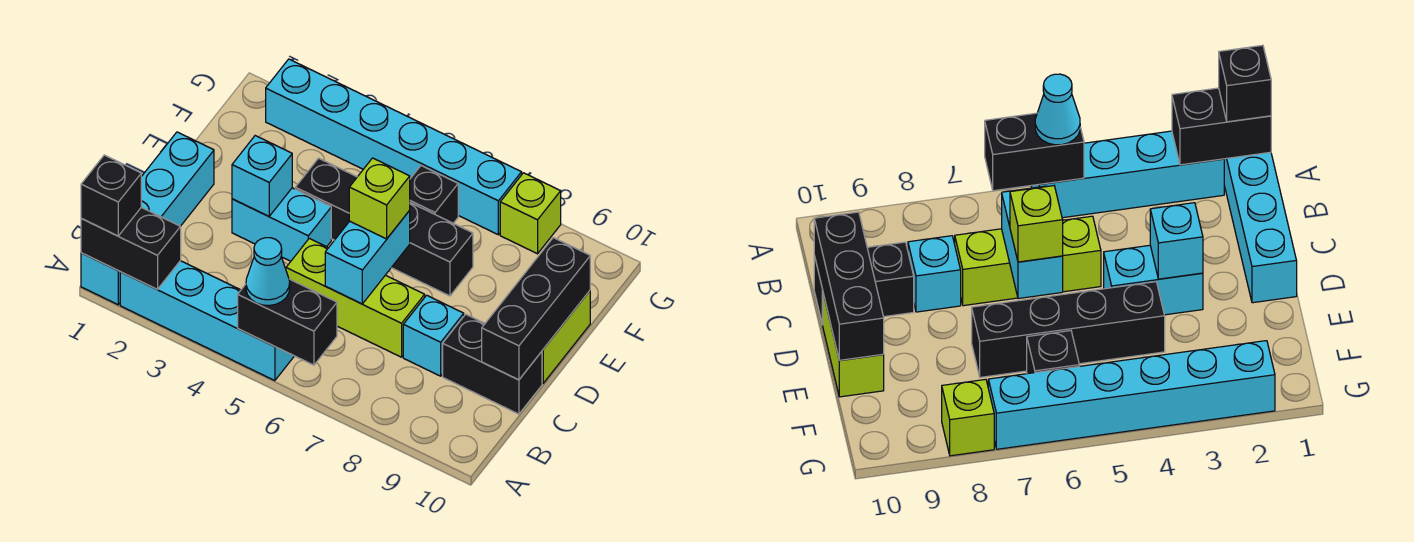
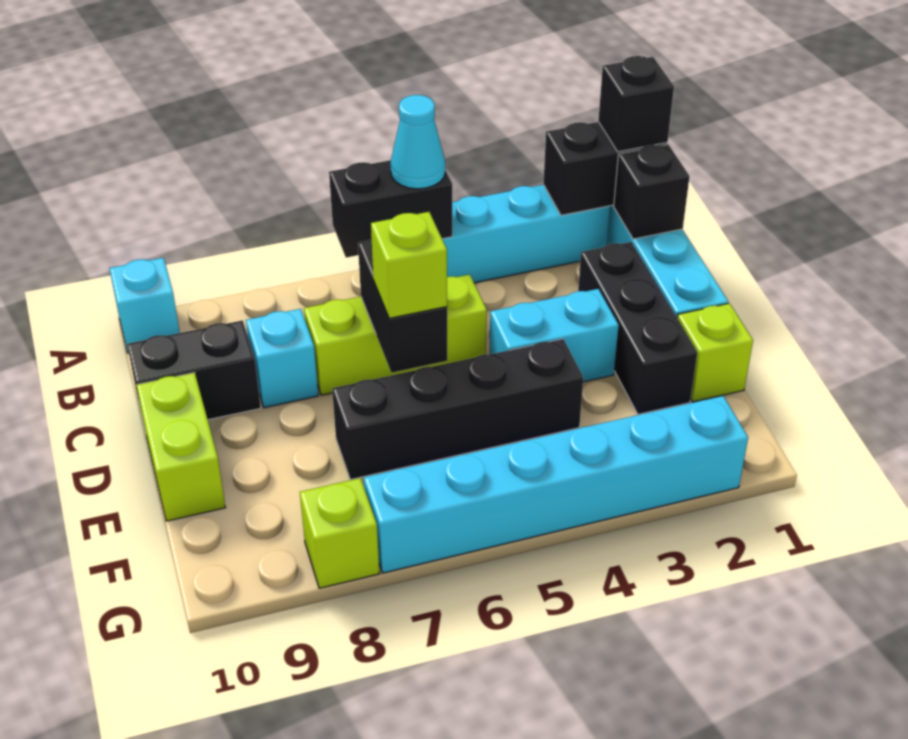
cyan brick C6:D6 level 2 -> black brick C6:D6 level 2
black brick C10:E10 level 2 -> black brick C2:E2 level 1
cyan brick D3 level 2 -> cyan brick A10 level 1
none -> lime brick E1 level 1
black brick F6 level 1 -> black brick B1 level 2

